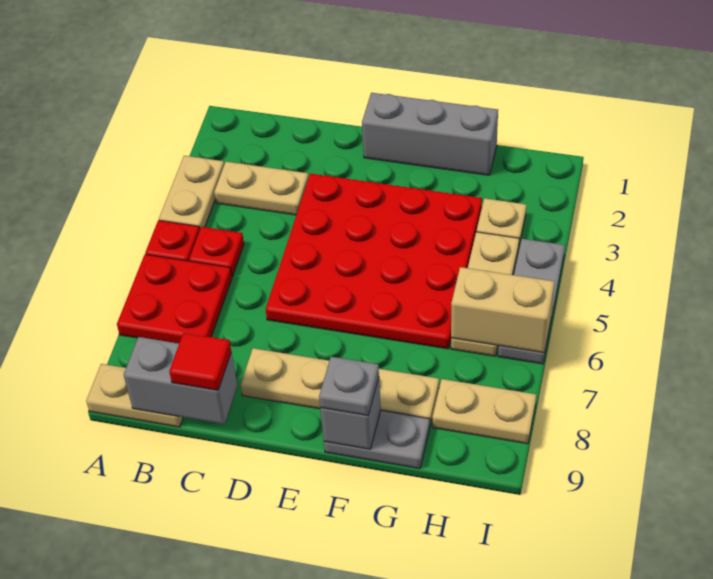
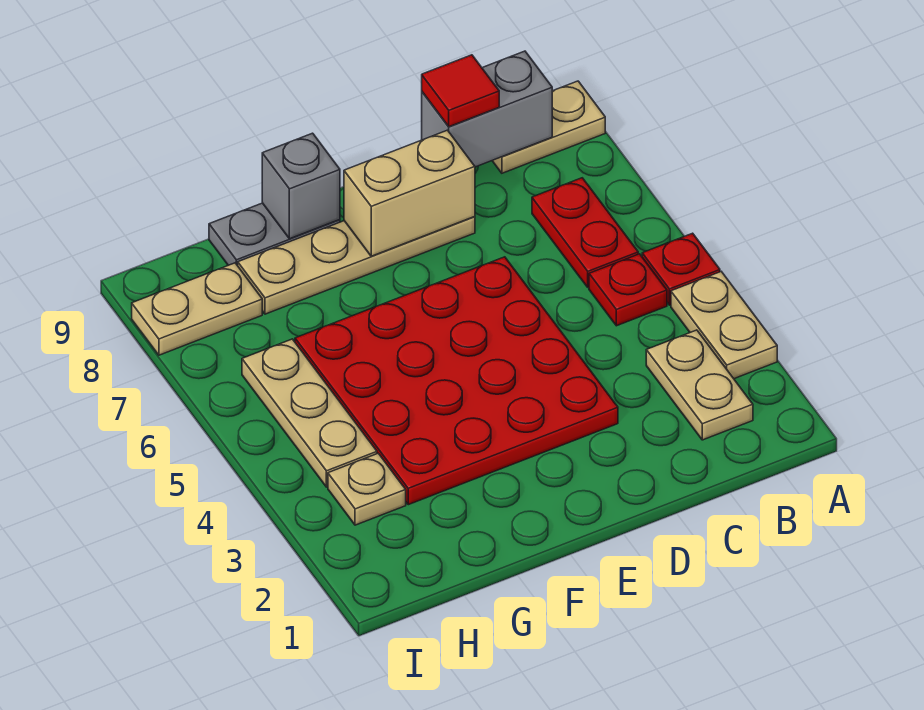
red plate A6:B7 level 1 -> red plate B6:B7 level 1
tan plate B3:C3 level 1 -> tan plate B2:B3 level 1
grey brick E1:G1 level 1 -> none
grey plate F9 level 3 -> none
tan brick H6:I6 level 2 -> tan brick D8:E8 level 2
grey plate I4:I6 level 1 -> none

